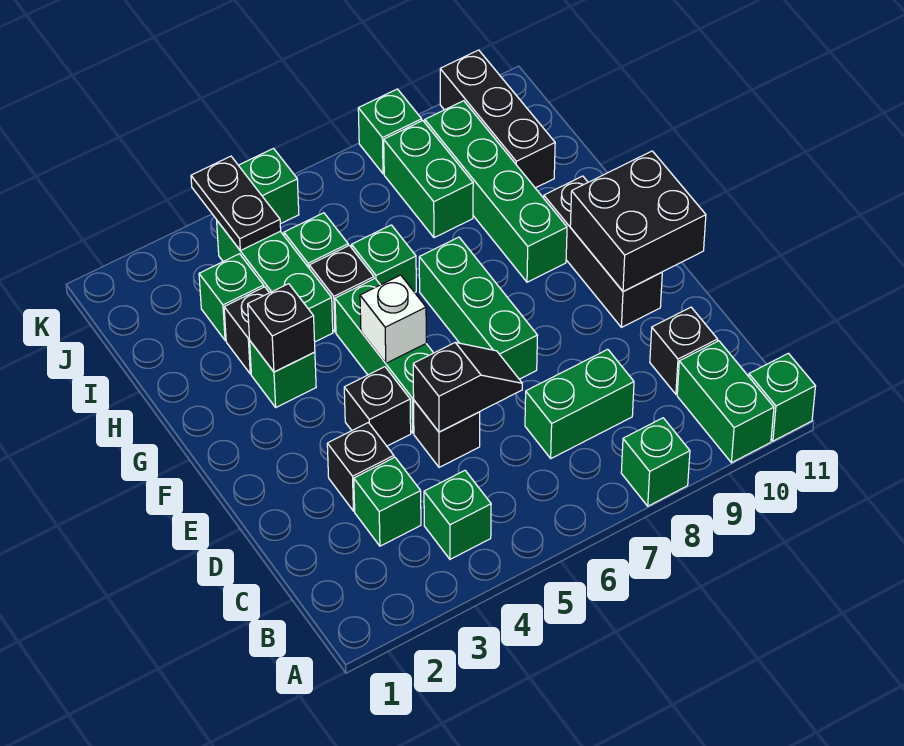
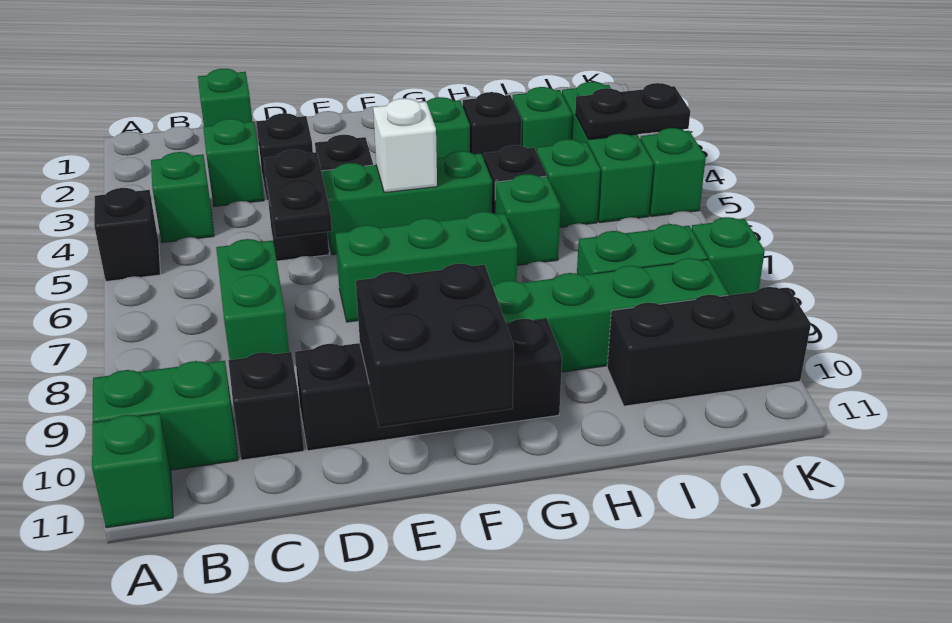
green brick A8 level 1 -> green brick C1 level 1
black slope D5:D6 level 2 top 5 -> black plate D5:D6 level 2
black brick E10:G10 level 1 -> black brick D10:G10 level 1
black brick G3 level 2 -> black brick A5 level 1
green brick H4:J4 level 1 -> green brick J3:J5 level 1

